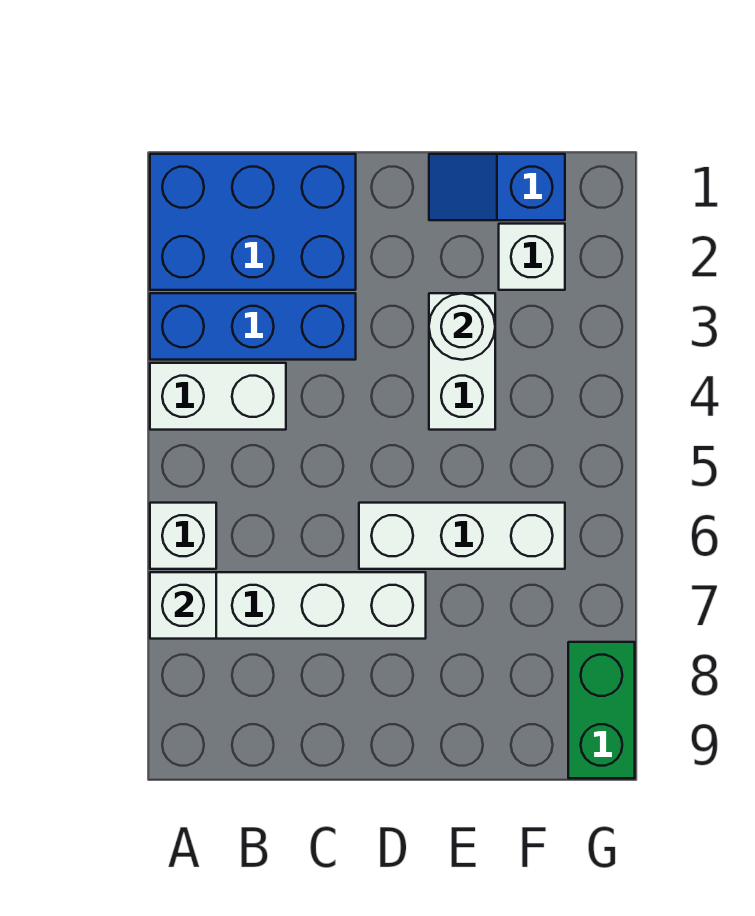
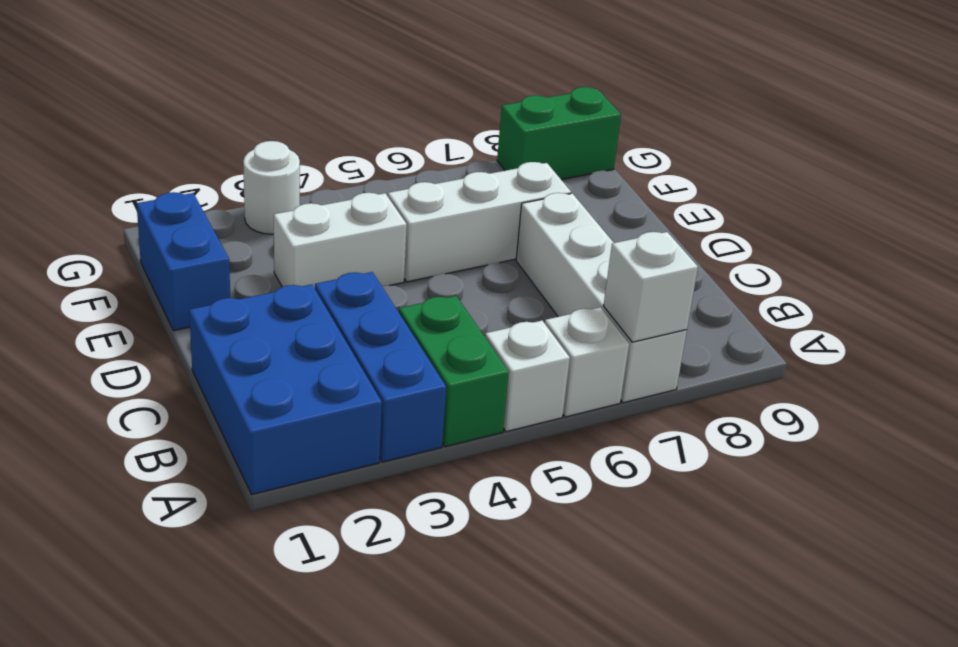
white brick A4:B4 level 1 -> green brick A4:B4 level 1
white brick D6:F6 level 1 -> white brick E5:E7 level 1
blue slope E1:F1 level 1 top F -> blue brick E1:F1 level 1
white round brick E3 level 2 -> white round brick G3 level 1
white brick F2 level 1 -> white brick A5 level 1

